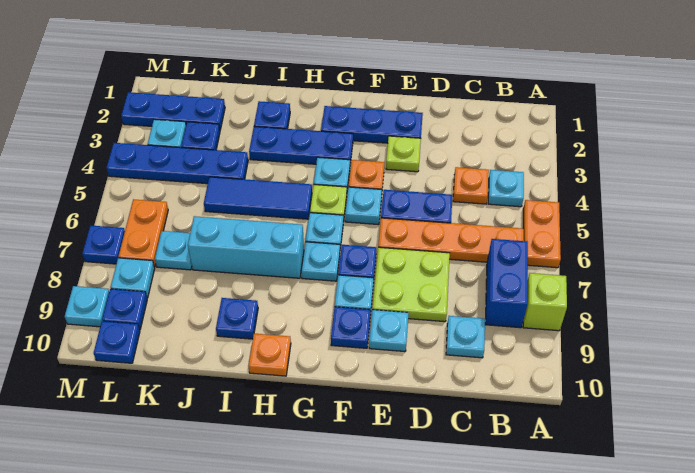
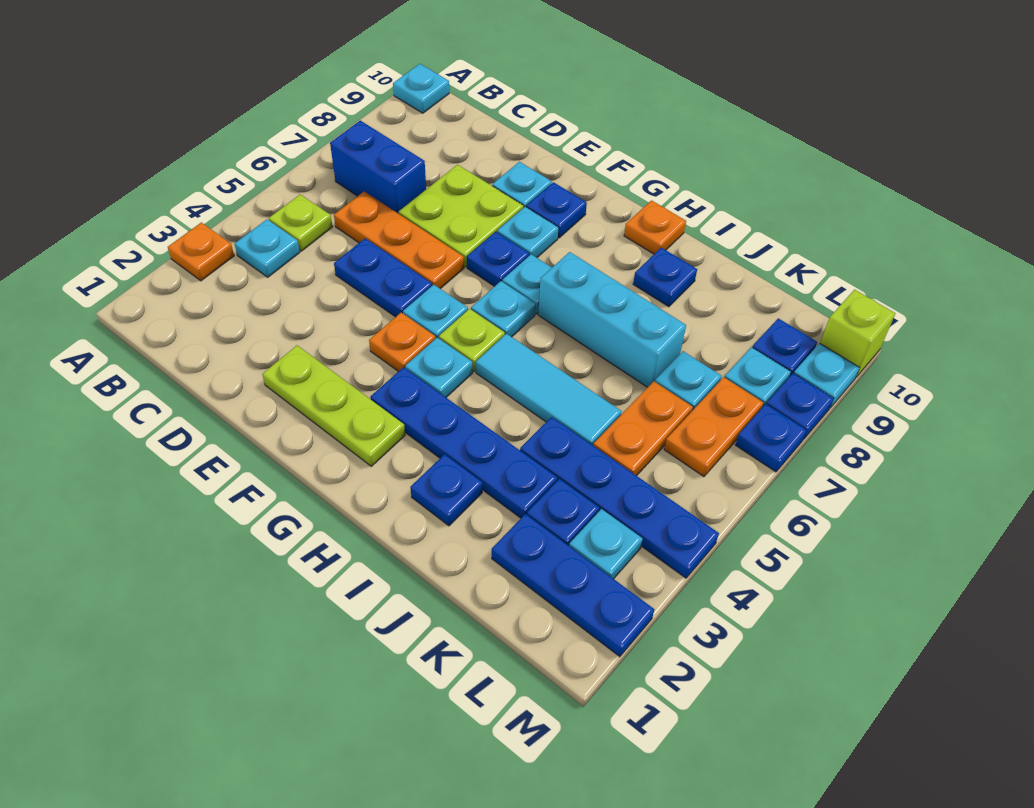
orange plate A5:A6 level 1 -> orange plate K5:K6 level 1
lime brick A8 level 1 -> lime brick M10 level 1
orange plate B6:E6 level 1 -> orange plate C6:E6 level 1
blue brick B7:B8 level 1 -> blue brick B7:C7 level 1
orange plate C4 level 1 -> orange plate A3 level 1
cyan plate C9 level 1 -> cyan plate A10 level 1
blue plate E2:G2 level 1 -> lime plate E2:G2 level 1
lime plate E3 level 1 -> lime plate B5 level 1
blue plate G3:I3 level 1 -> blue plate G3:J3 level 1
blue tile H5:J5 level 1 -> cyan tile H5:J5 level 1
blue plate L10 level 1 -> blue plate M8 level 1

